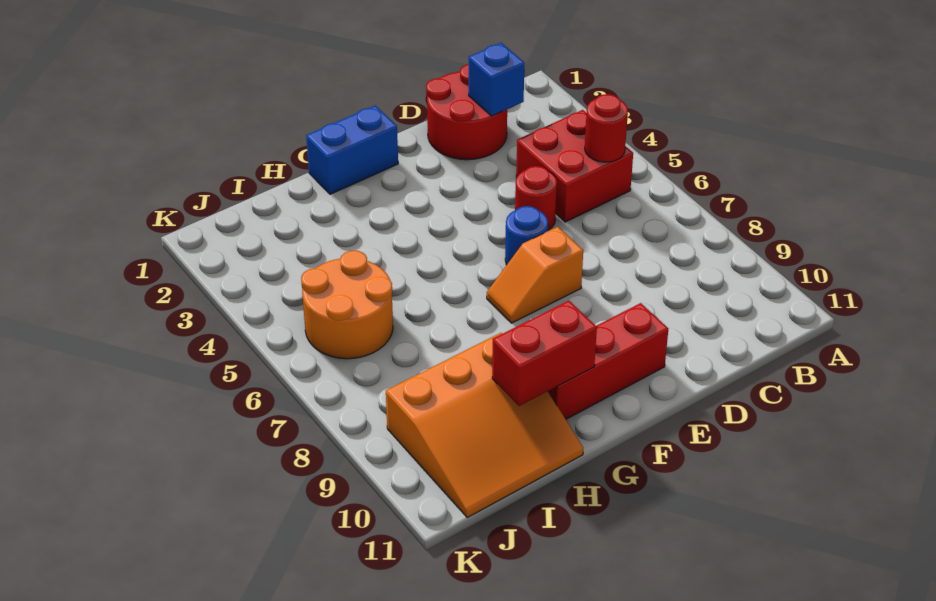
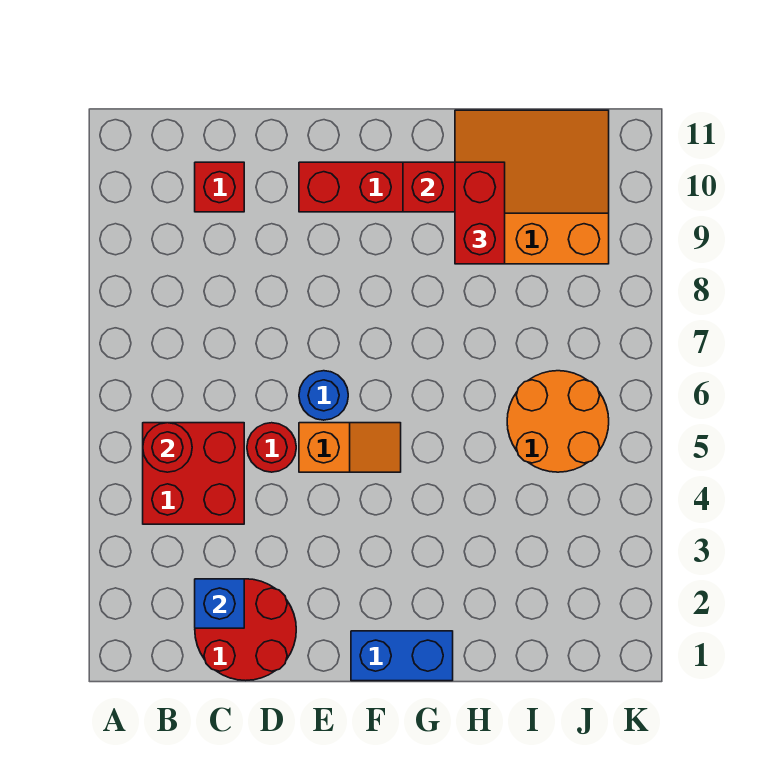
none -> red brick C10 level 1
orange slope E7:F7 level 1 top E -> orange slope E5:F5 level 1 top E
none -> red brick H9:H10 level 3

